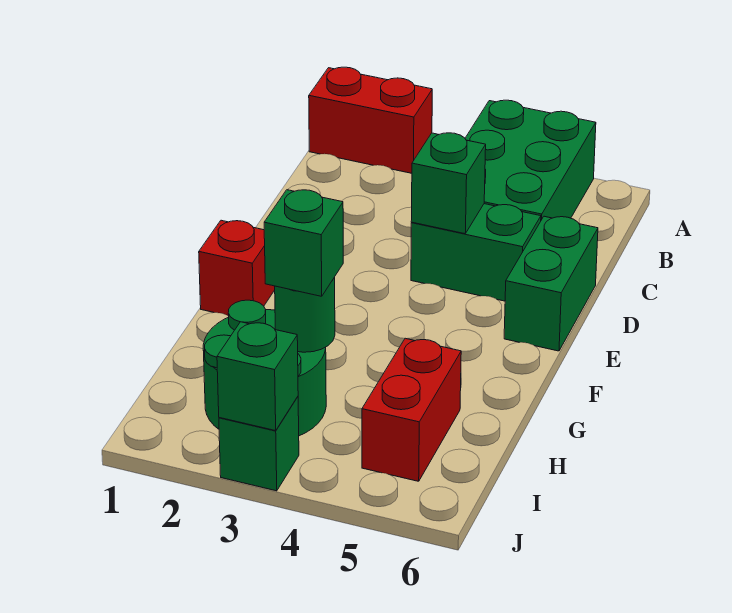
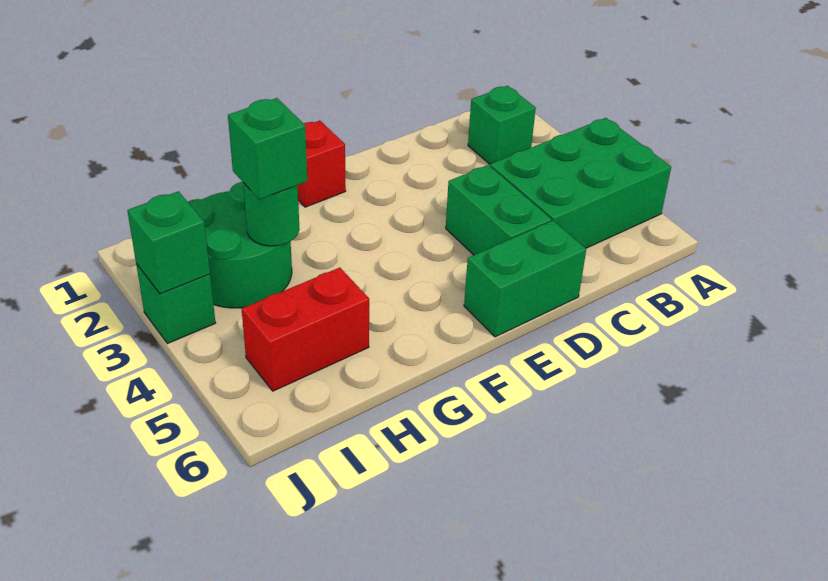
red brick A1:A2 level 1 -> none
green brick D4 level 2 -> green brick B2 level 1

